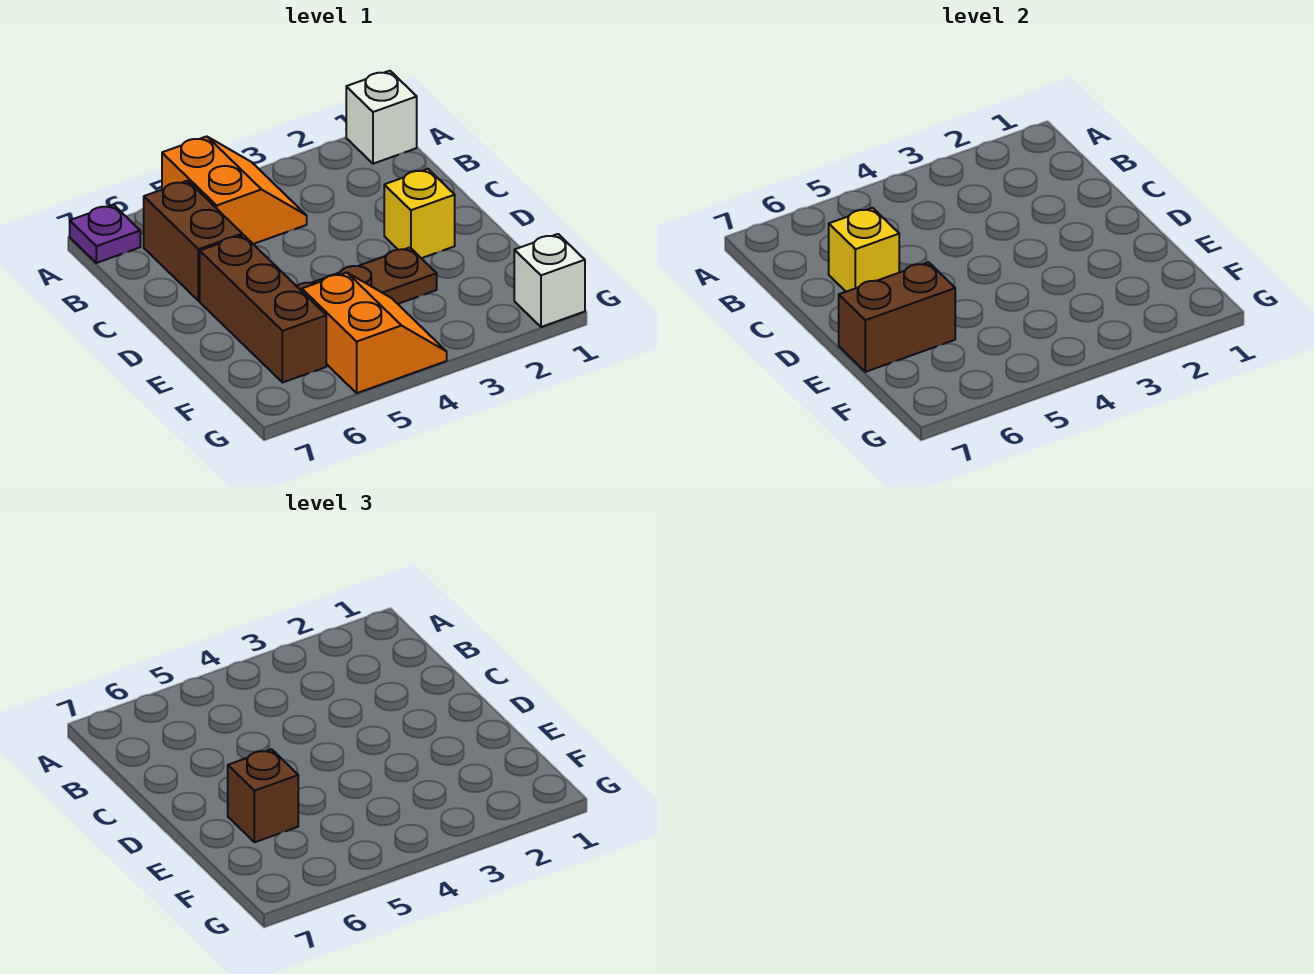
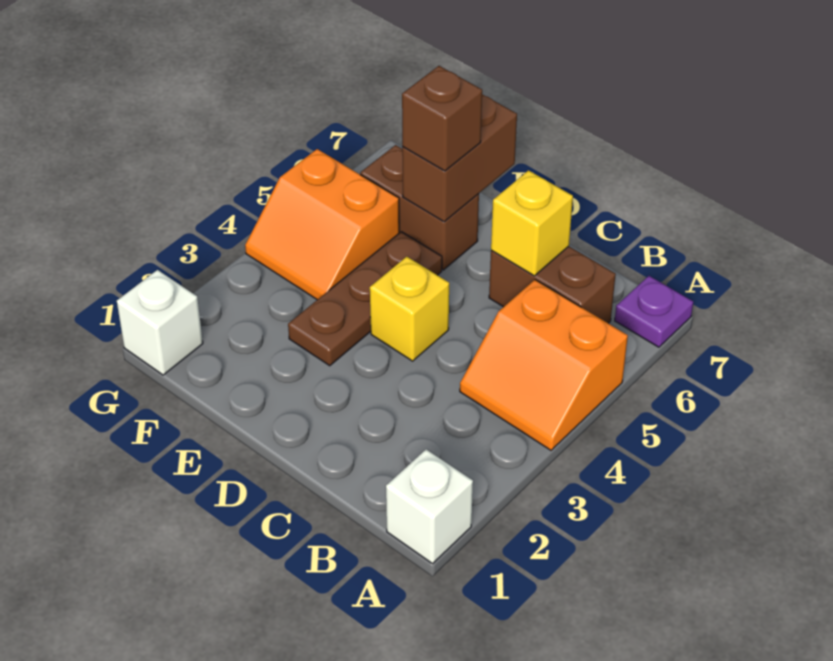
yellow brick D2 level 1 -> yellow brick D4 level 1
brown brick D6:F6 level 1 -> brown brick E6:F6 level 1

